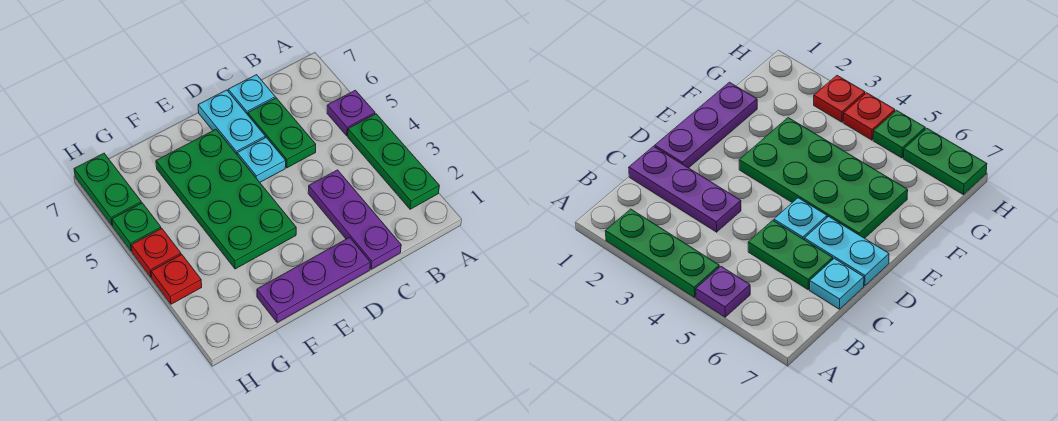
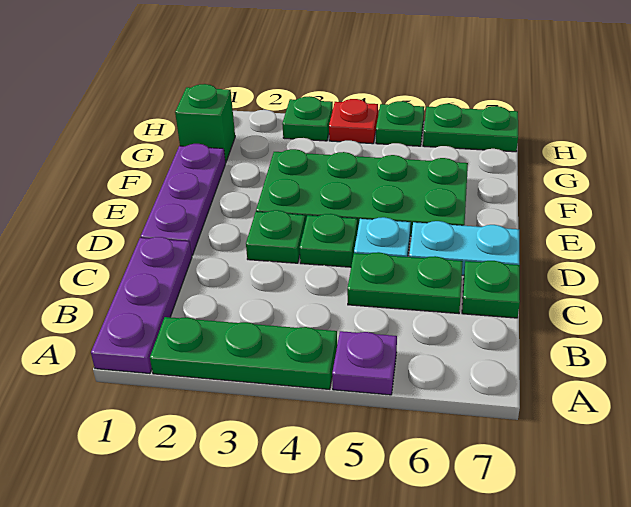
purple plate C1:C3 level 1 -> purple plate A1:C1 level 1
cyan plate C7 level 1 -> green plate C7 level 1
none -> green plate D3 level 1
none -> green plate D4 level 1
none -> green brick G1 level 1
red plate H3 level 1 -> green plate H3 level 1

